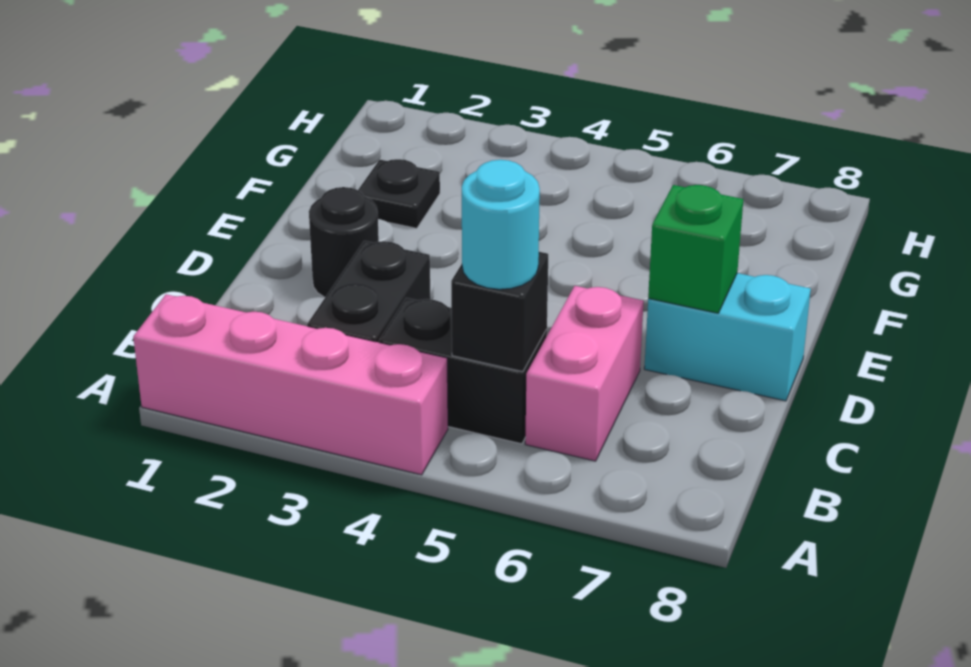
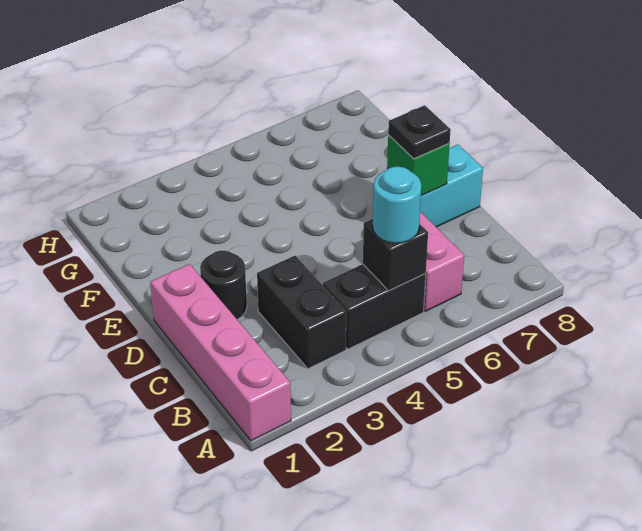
pink brick A1:A4 level 1 -> pink brick A1:D1 level 1
black plate F2 level 1 -> black plate D7 level 3

